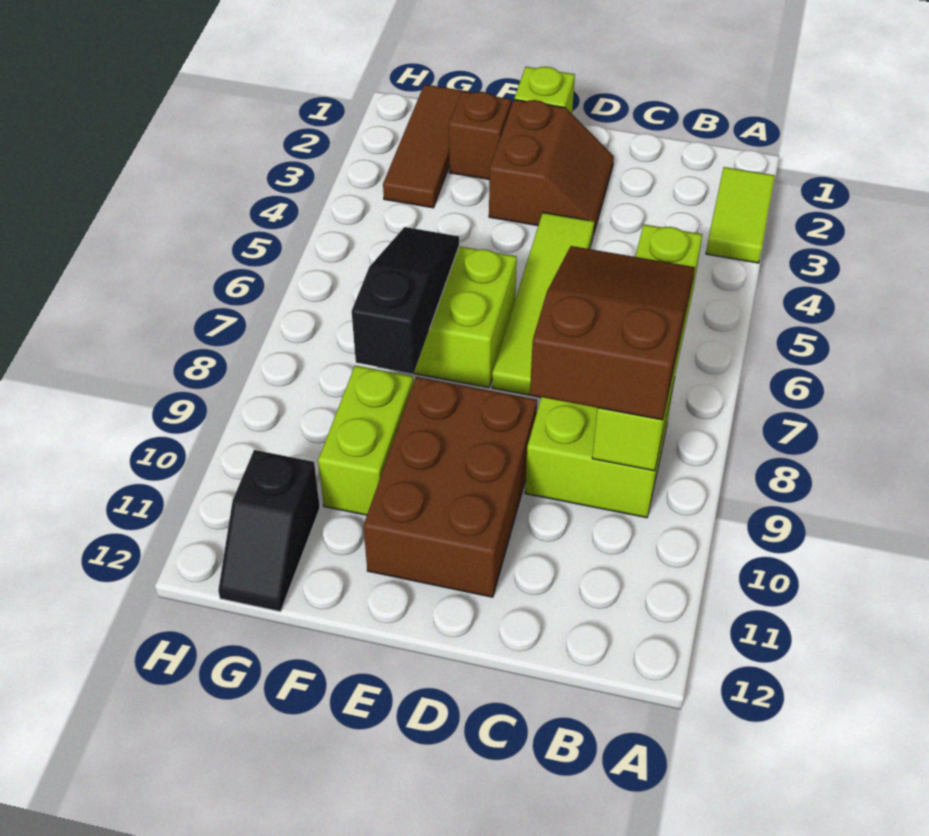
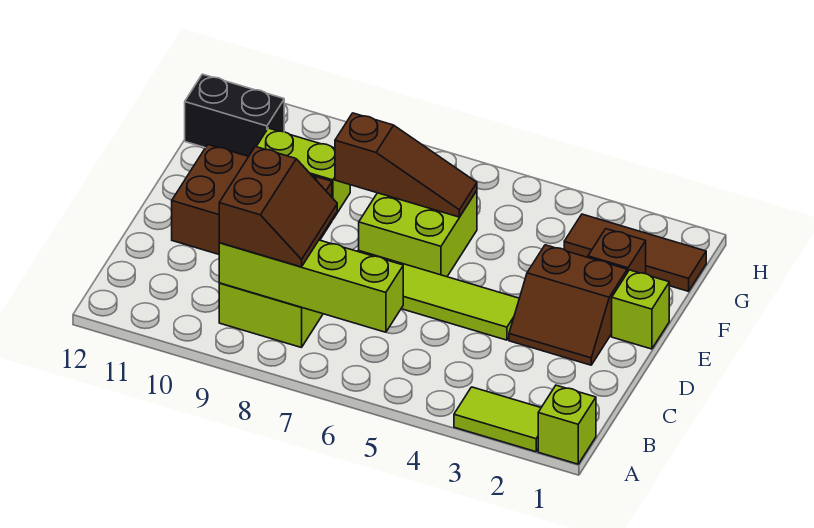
none -> lime brick A1 level 1
brown slope B7:C9 level 3 top 9 -> brown slope B8:C9 level 3 top 9
black slope F6:F8 level 2 top 8 -> brown slope F6:F8 level 2 top 8
black slope G11:G12 level 1 top 11 -> black brick G11:G12 level 1

